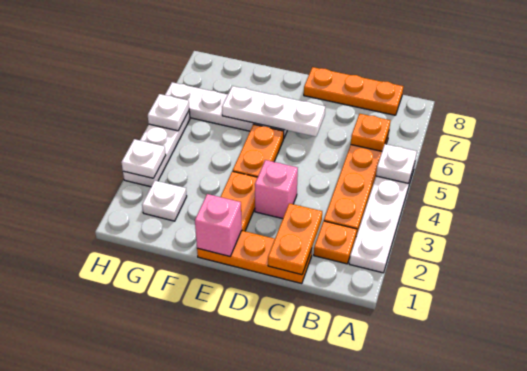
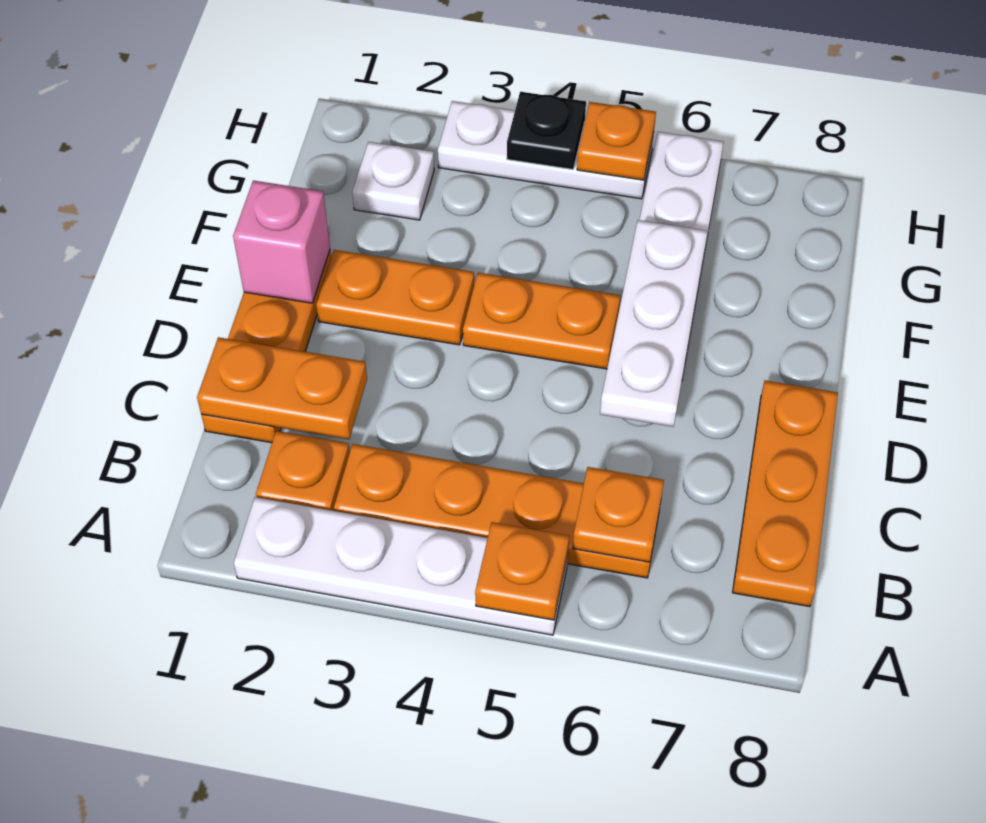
white plate A5 level 2 -> orange plate A5 level 2
pink brick D3 level 1 -> none
white plate H3 level 2 -> none
none -> black plate H4 level 2
white plate H5 level 2 -> orange plate H5 level 2

